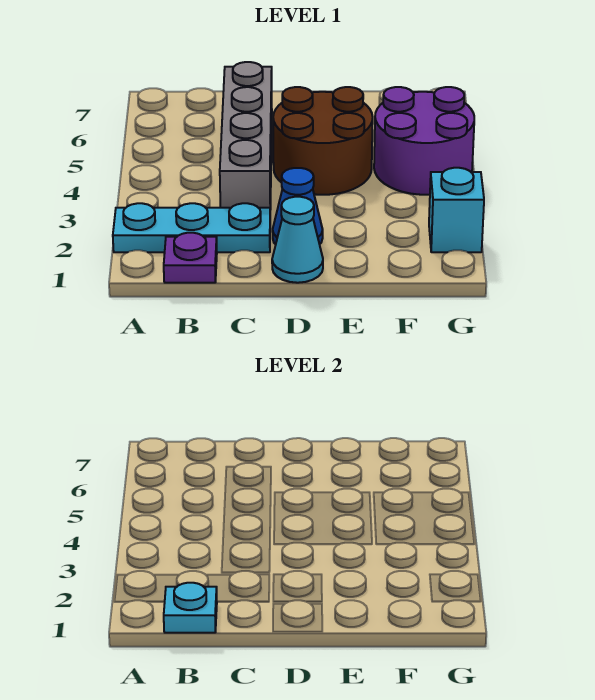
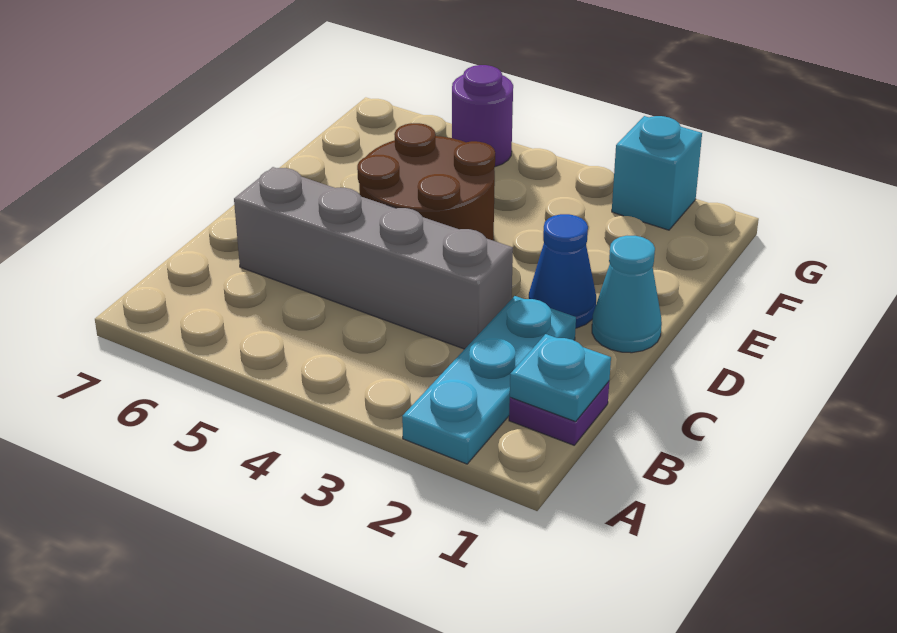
purple round brick F4:G5 level 1 -> purple round brick G5 level 1

